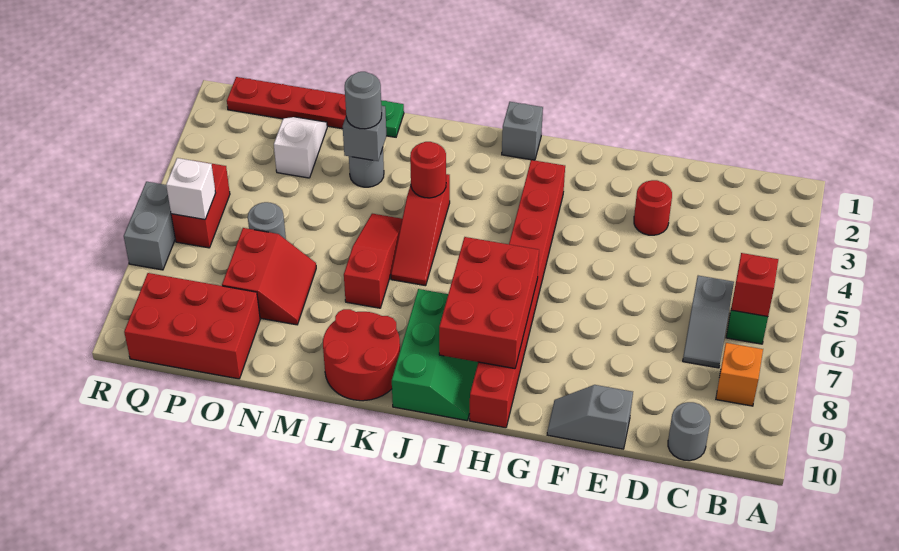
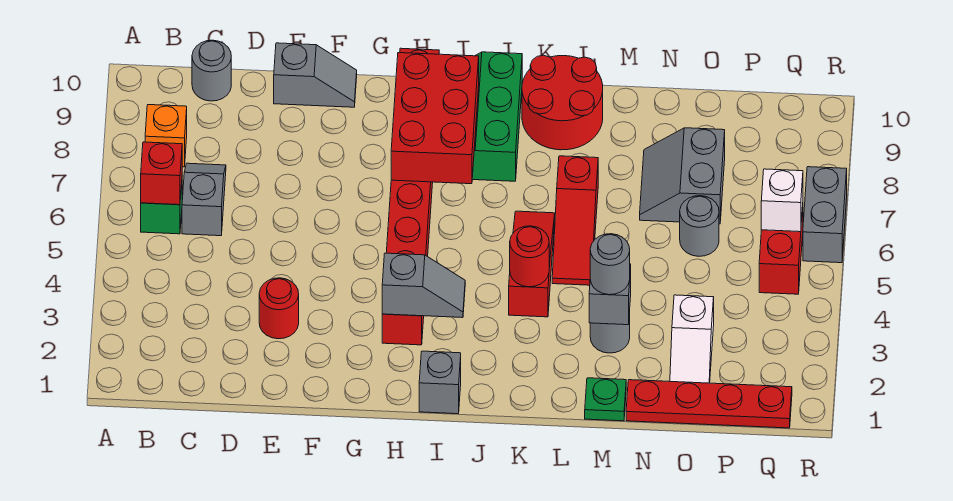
none -> grey slope H3:I3 level 2 top H
red slope N7:O8 level 1 top O -> grey slope N7:O8 level 1 top O
red brick O9:Q10 level 1 -> none

